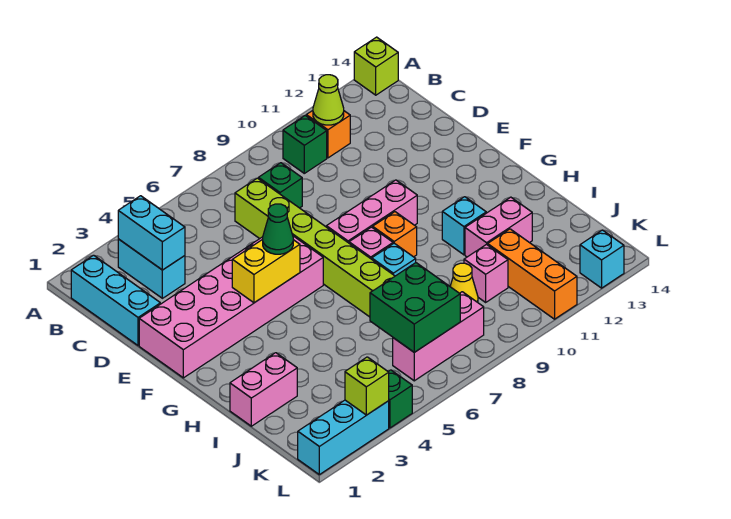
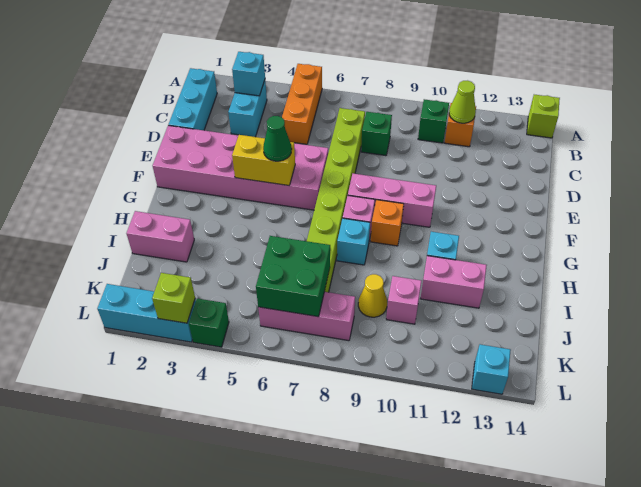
cyan brick B3:C3 level 2 -> cyan brick B3 level 2
orange brick J11:L11 level 1 -> orange brick A5:C5 level 1

